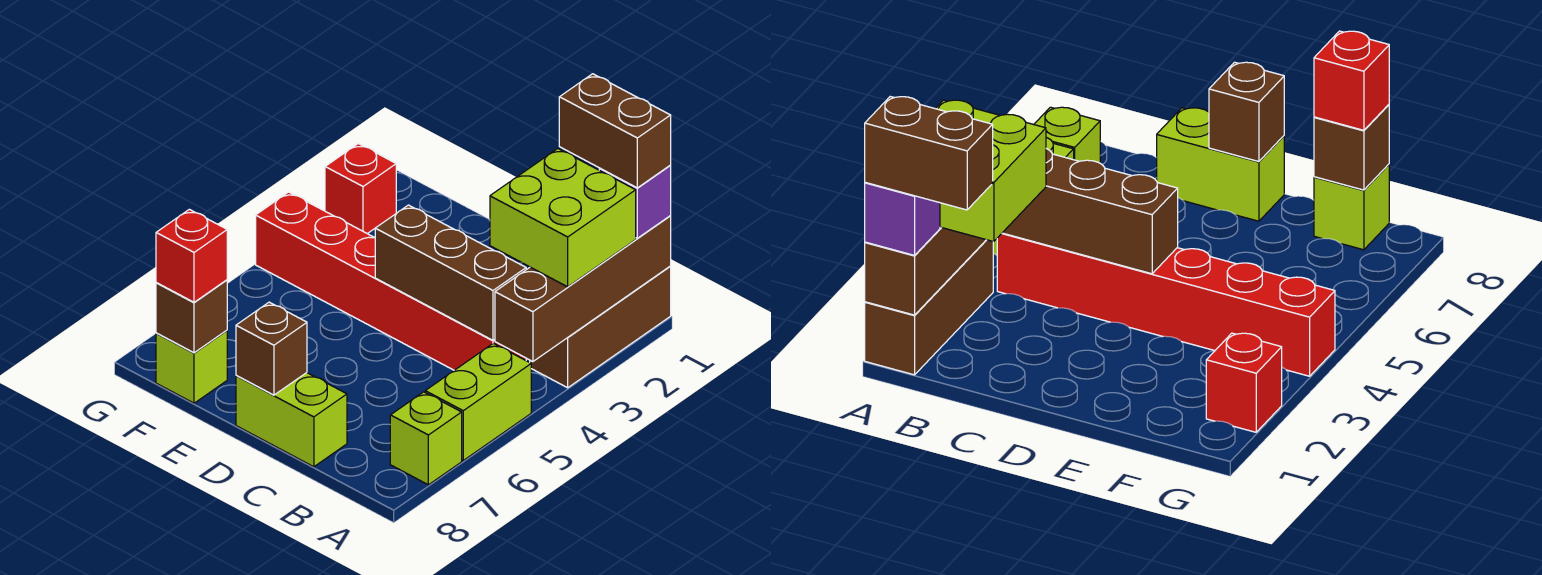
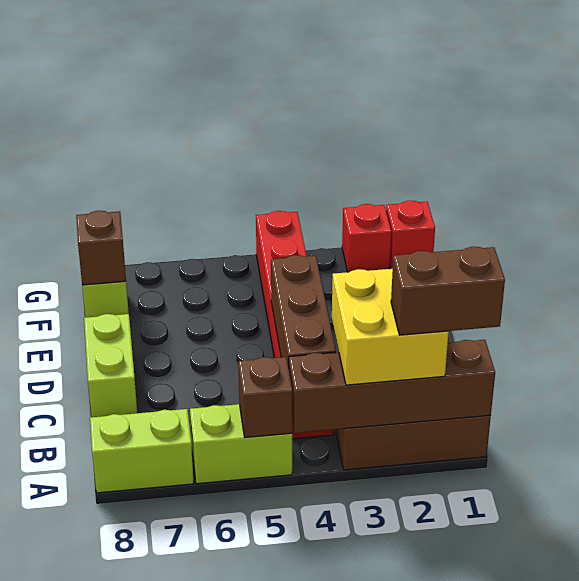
purple brick A1 level 3 -> none
brown brick A1:B1 level 4 -> brown brick A1:A2 level 4
lime brick A2:B3 level 3 -> yellow brick A2:B3 level 3
lime brick A7 level 1 -> lime brick A7:A8 level 1
brown brick D8 level 2 -> brown brick A5 level 2
red brick F8 level 3 -> red brick G1 level 1

